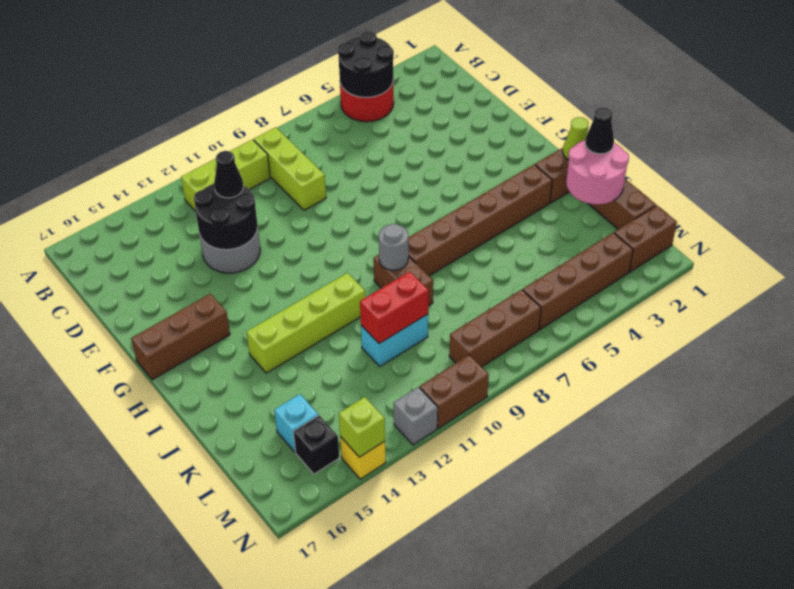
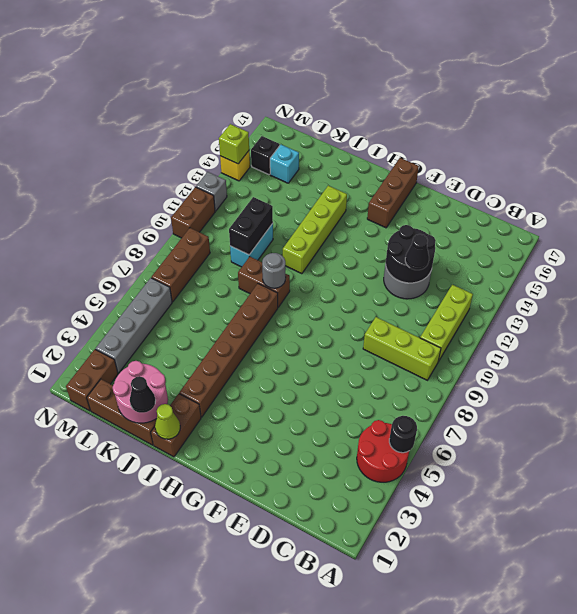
black round brick A4:B5 level 2 -> black round brick A5 level 2
red brick K10:K11 level 2 -> black brick K10:K11 level 2
brown brick M3:M6 level 1 -> grey brick M3:M6 level 1

